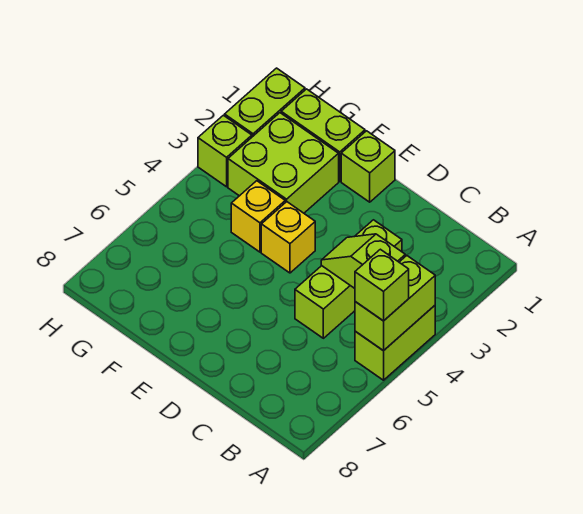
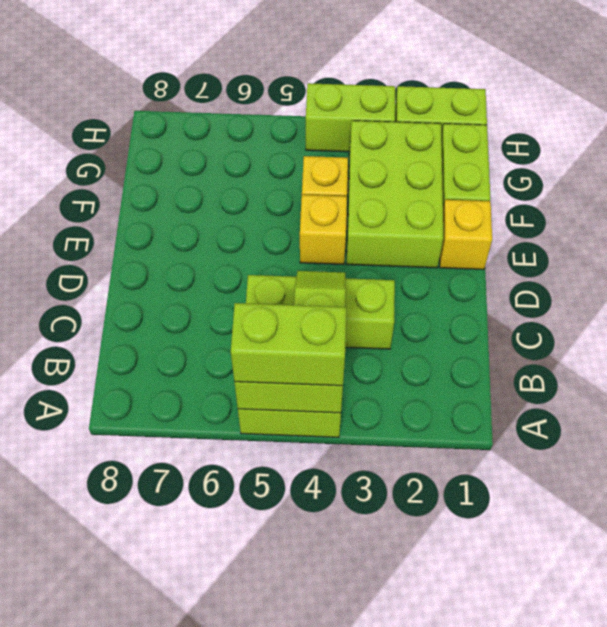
lime brick A5 level 3 -> lime brick A4:A5 level 3
lime brick E1 level 1 -> yellow brick E1 level 1
lime brick F2:G3 level 1 -> lime brick E2:G3 level 1
lime brick H3 level 1 -> lime brick H3:H4 level 1

